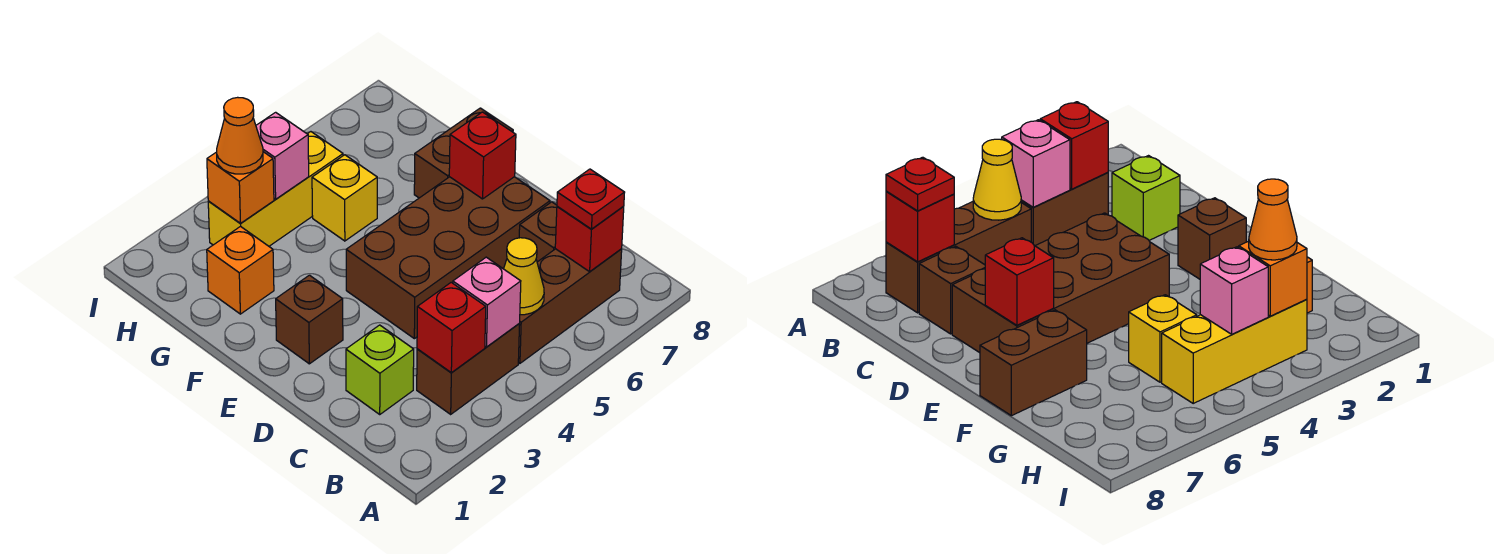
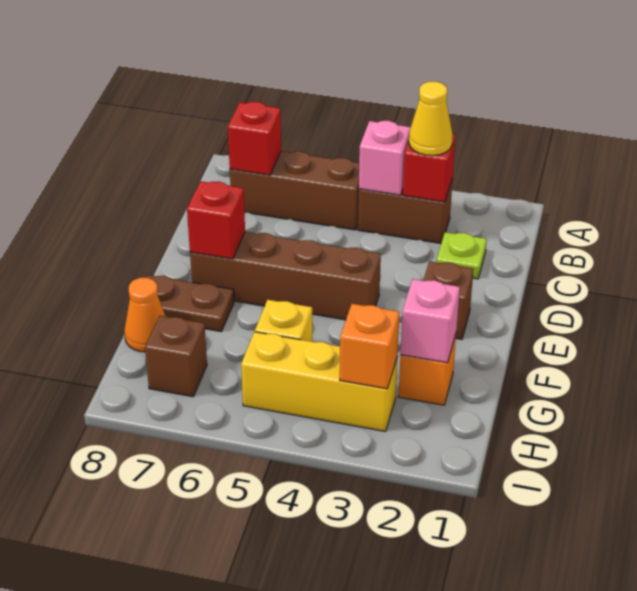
yellow cone B5 level 2 -> yellow cone B3 level 3
red plate B7 level 3 -> none
lime brick C2 level 1 -> lime plate C2 level 1
brown brick C7 level 1 -> brown brick H7 level 1
brown brick D4:E7 level 1 -> brown brick E4:E7 level 1
brown brick F7:F8 level 1 -> brown plate F7:F8 level 1
orange cone H3 level 3 -> orange cone G8 level 1
pink brick H4 level 2 -> pink brick G2 level 2

